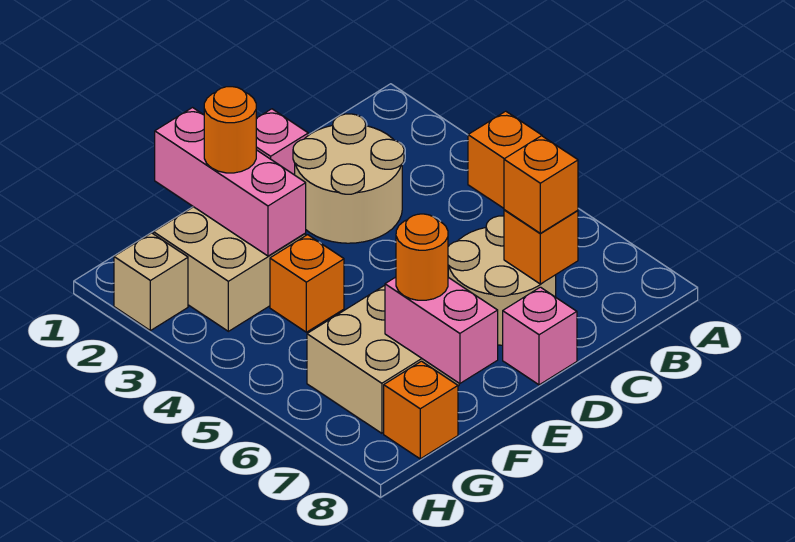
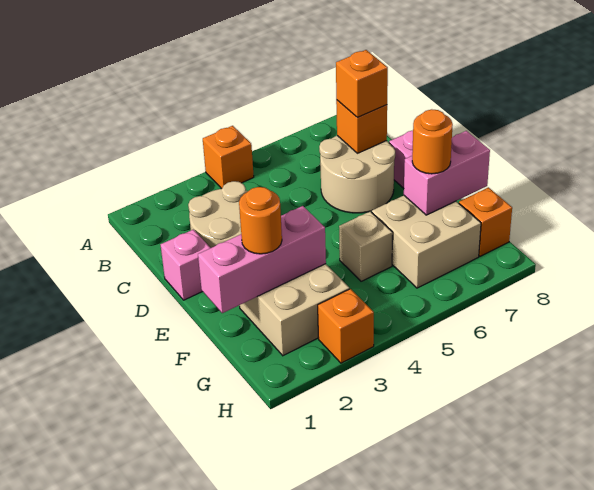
orange brick F4 level 1 -> orange brick H3 level 1
tan brick H2 level 1 -> tan brick F5 level 1

